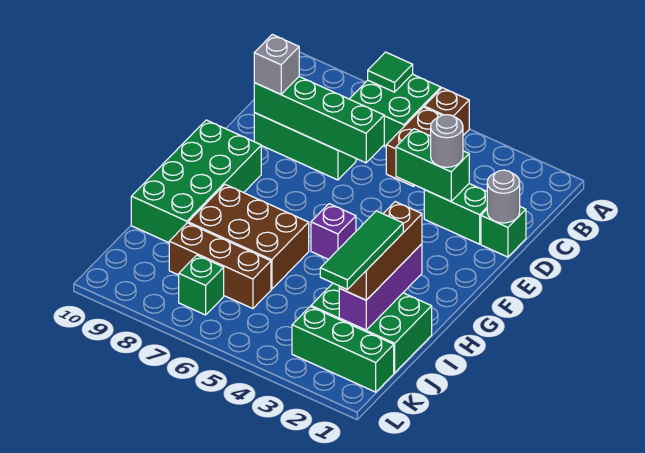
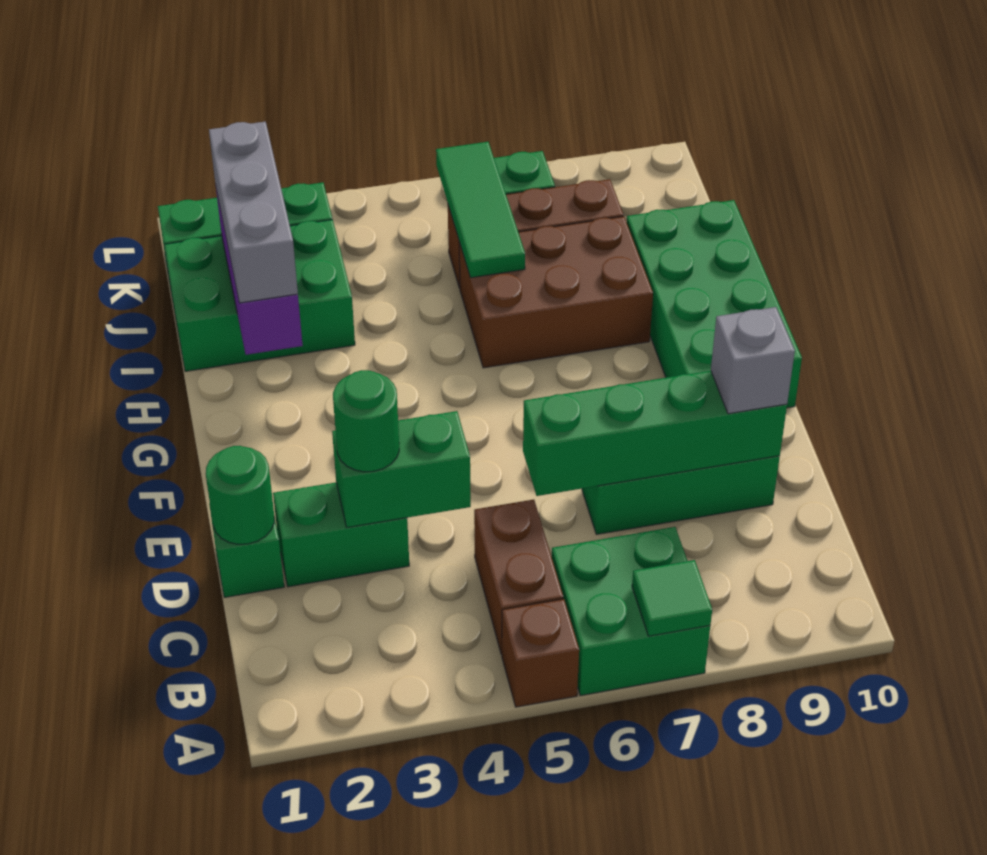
grey round brick D1 level 2 -> green round brick D1 level 2
grey round brick D3 level 3 -> green round brick D3 level 3
purple brick G5 level 1 -> none
brown brick H2:J2 level 3 -> grey brick H2:J2 level 3
green tile I2:K2 level 4 -> green tile I6:K6 level 2

